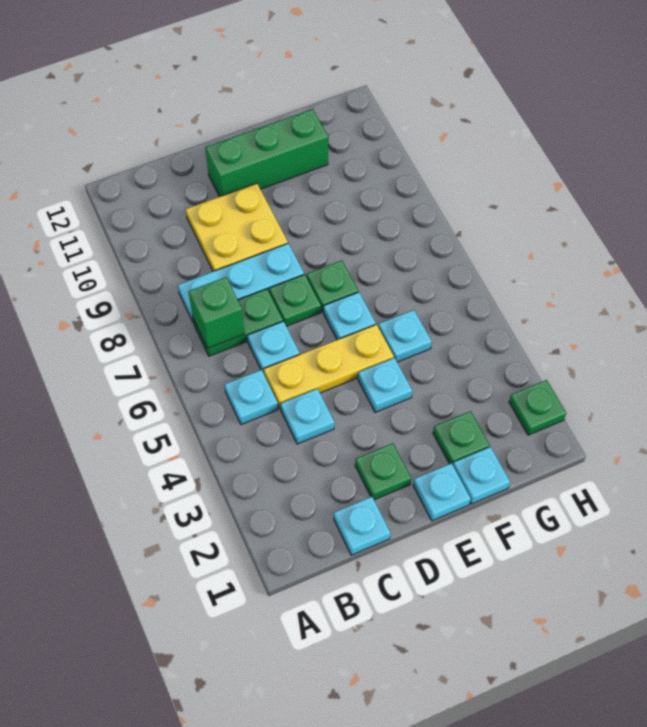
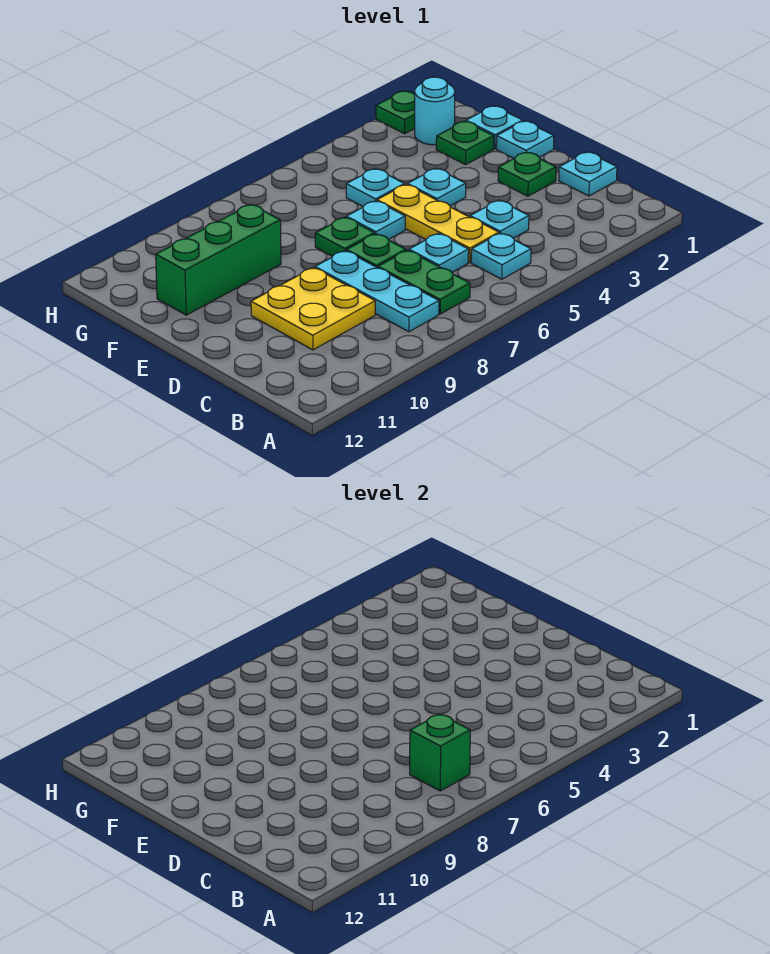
green brick D11:F11 level 1 -> green brick F9:F11 level 1
none -> cyan round brick G2 level 1

